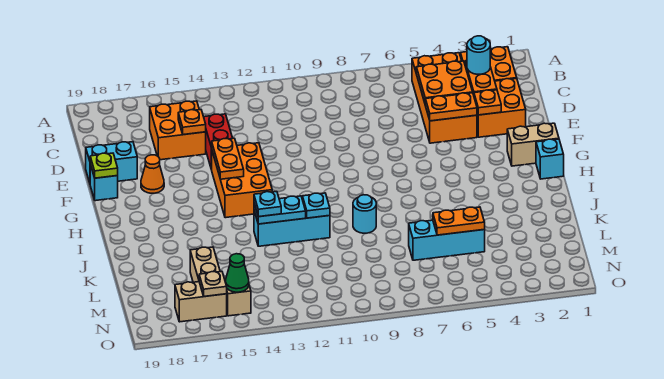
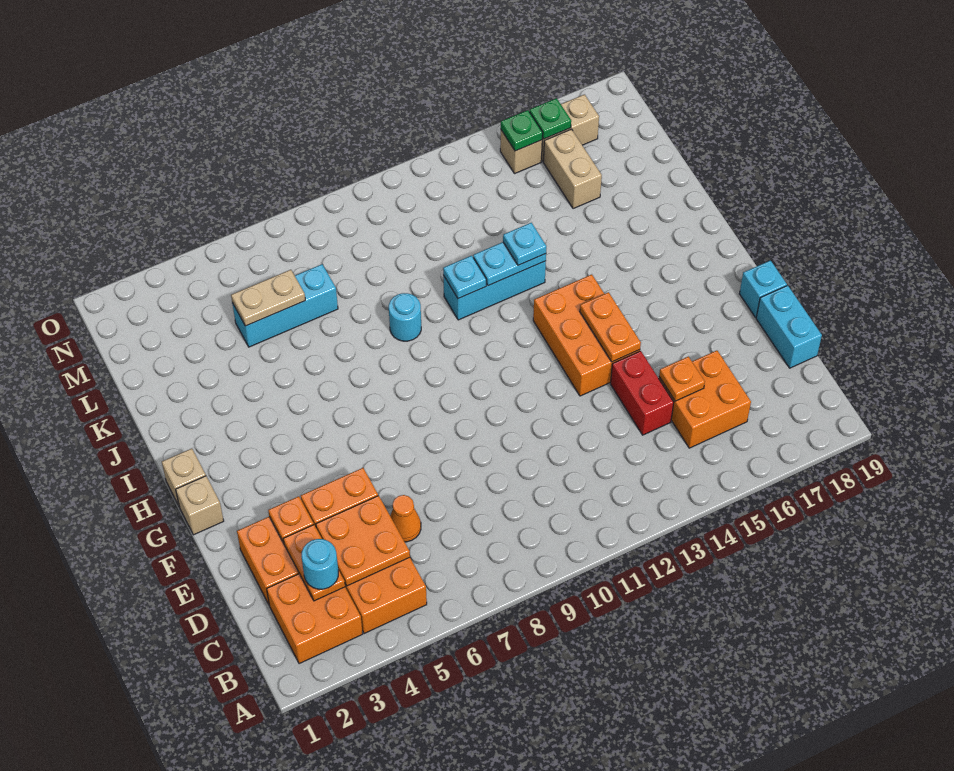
cyan brick E18:E19 level 1 -> cyan brick D19:E19 level 1
orange cone F17 level 1 -> orange cone D6 level 1
lime plate F19 level 2 -> none
tan brick G1:G2 level 1 -> tan brick G1 level 1
cyan brick H1 level 1 -> tan brick H1 level 1
orange plate L5:L6 level 2 -> tan plate L5:L6 level 2
green cone N15 level 2 -> green plate N15 level 2
tan plate N16 level 2 -> green plate N16 level 2

